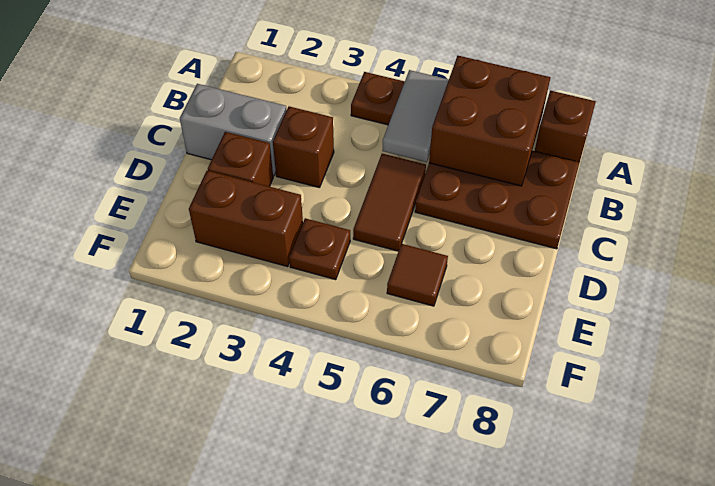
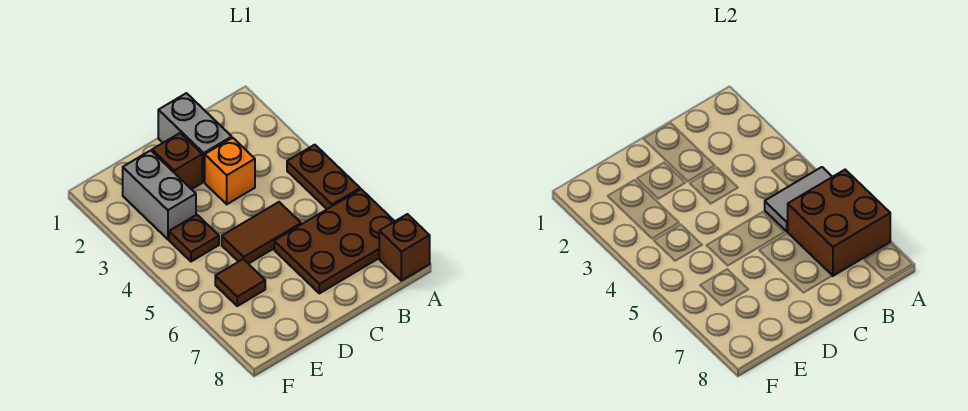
brown plate B6:C8 level 1 -> brown plate A6:C7 level 1
brown brick C3 level 1 -> orange brick C3 level 1
brown brick E2:E3 level 1 -> grey brick E2:E3 level 1

